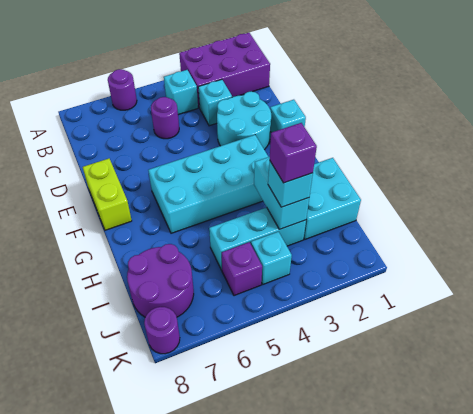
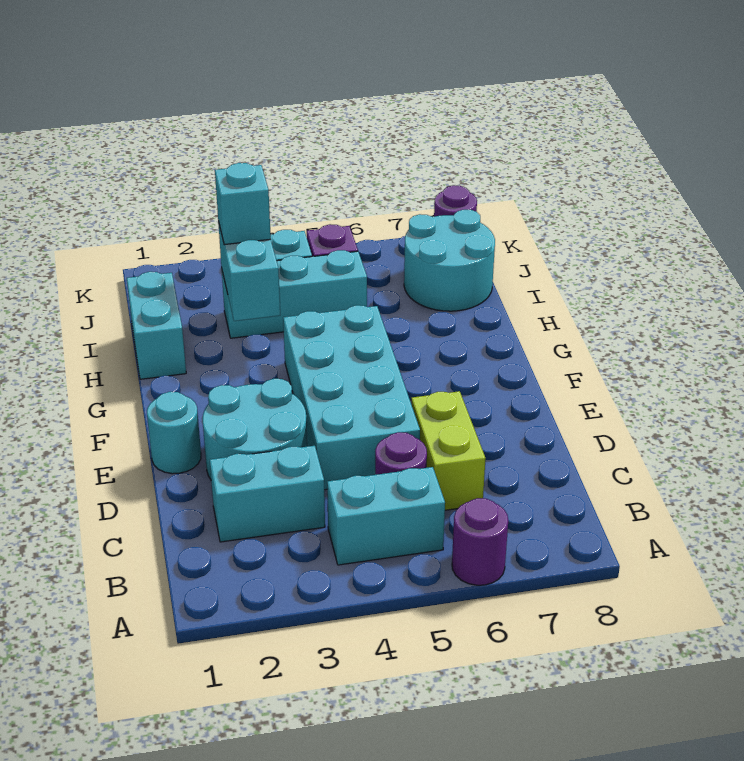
purple brick A1:B3 level 1 -> none
cyan brick B4 level 1 -> cyan brick B4:B5 level 1
cyan brick C3 level 1 -> cyan brick C2:C3 level 1
cyan brick E1 level 1 -> cyan round brick E1 level 1
lime brick E8:F8 level 1 -> lime brick C6:D6 level 1
cyan brick F3:G6 level 1 -> cyan brick D4:G5 level 1
cyan brick H1:I2 level 1 -> cyan brick H1:I1 level 1
purple brick I3 level 4 -> none
purple round brick I7:J8 level 1 -> cyan round brick I7:J8 level 1

